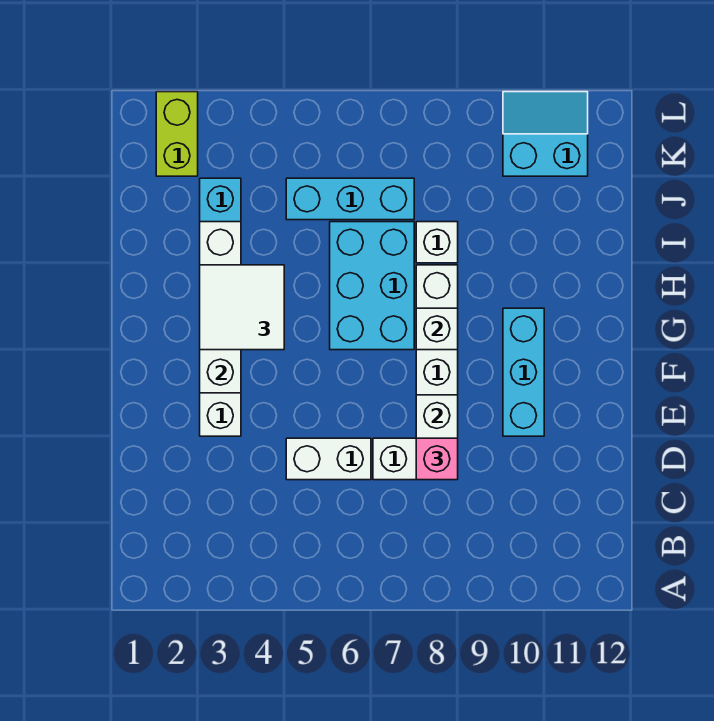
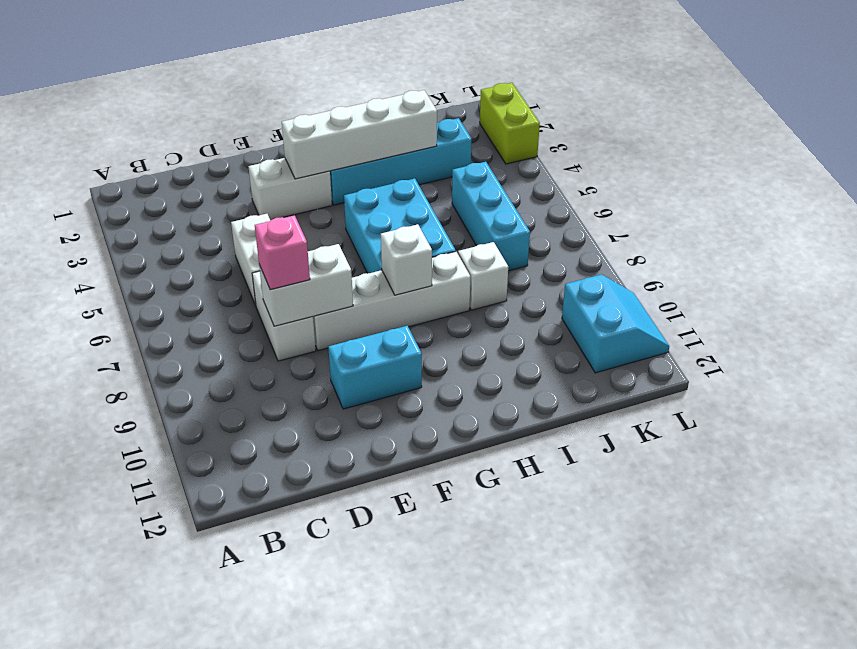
cyan brick E10:G10 level 1 -> cyan brick E10:F10 level 1
white tile G3:H4 level 3 -> none
cyan brick G6:I7 level 1 -> cyan brick G5:H7 level 1
lime brick K2:L2 level 1 -> lime brick L2:L3 level 1

